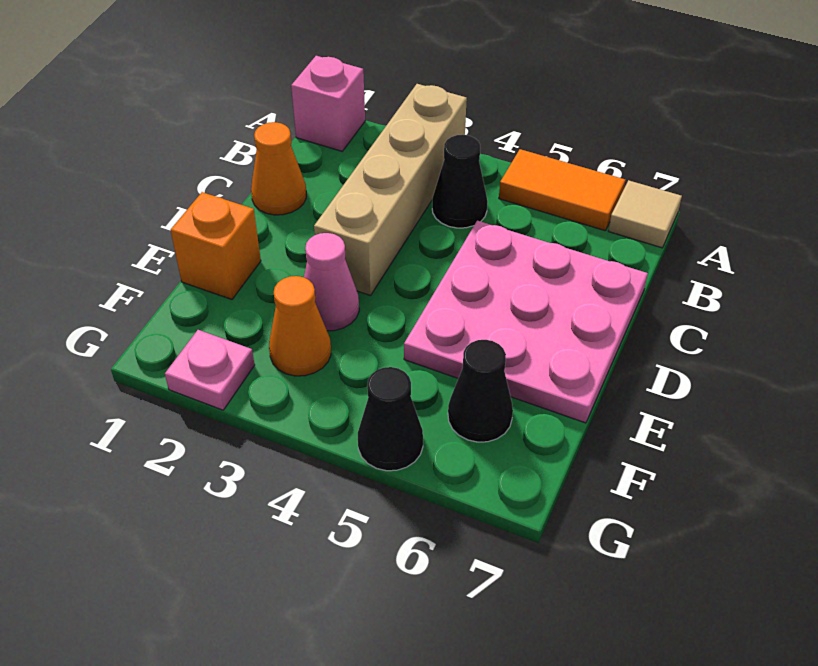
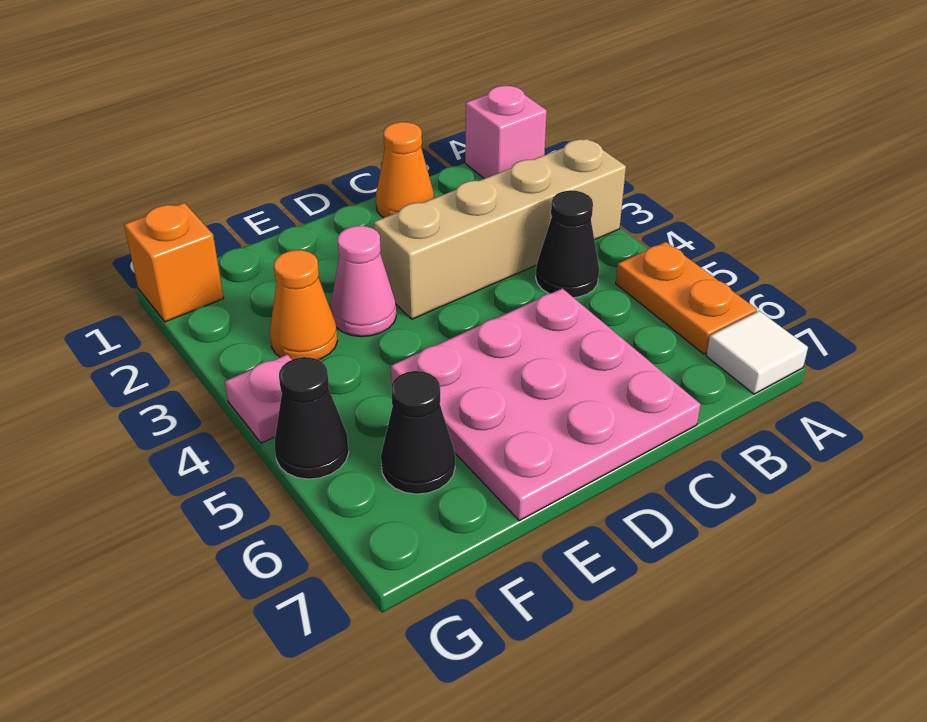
orange tile A5:A6 level 1 -> orange plate A5:A6 level 1
tan tile A7 level 1 -> white tile A7 level 1
orange brick E1 level 1 -> orange brick G1 level 1
pink plate G2 level 1 -> pink plate G4 level 1

